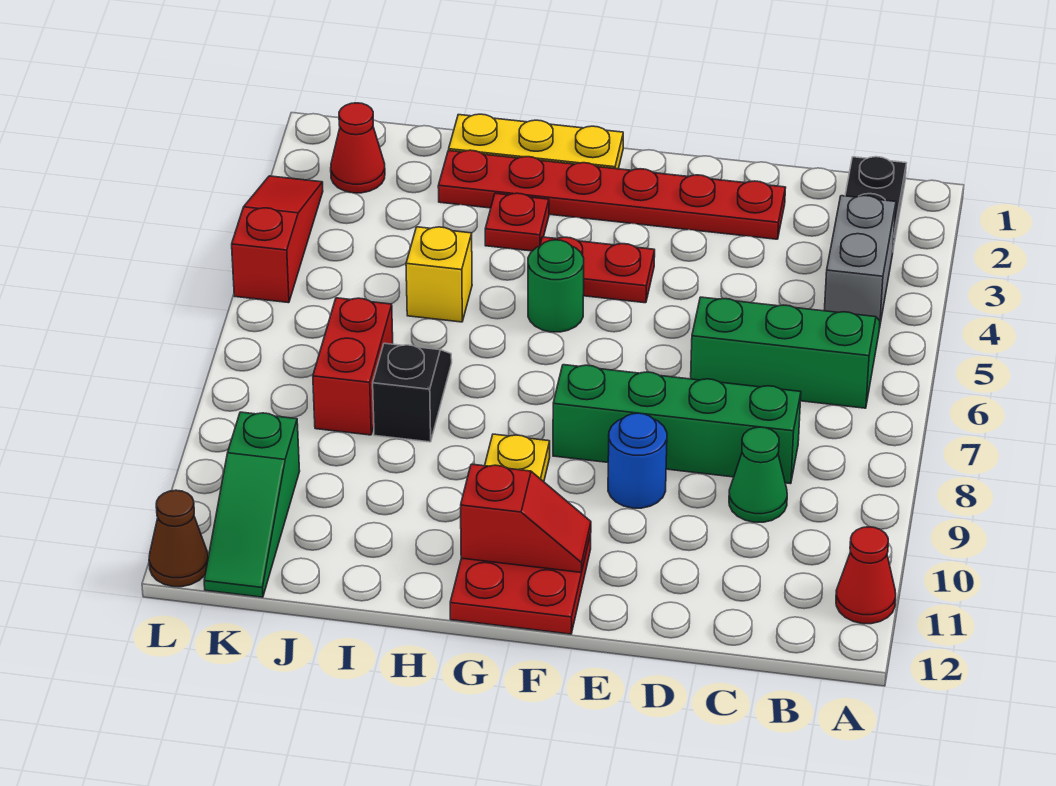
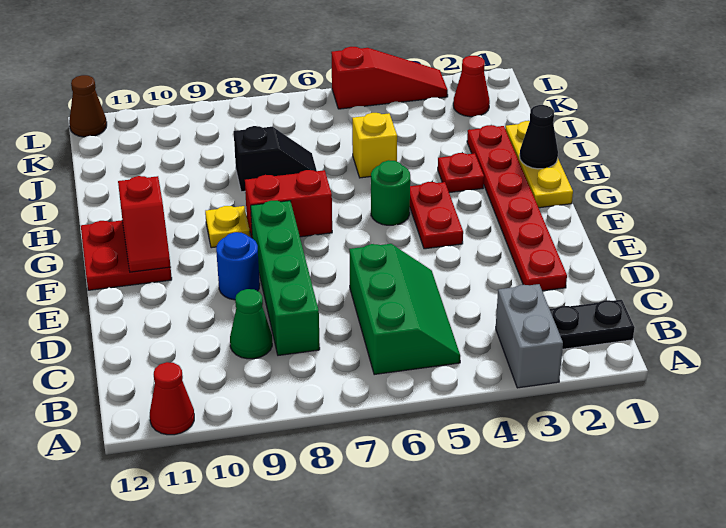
grey brick B3:B4 level 1 -> grey brick A3:B3 level 1
none -> black cone H1 level 2
red brick J7:J8 level 1 -> red brick G7:G8 level 1
green slope K10:K12 level 1 top 10 -> none

